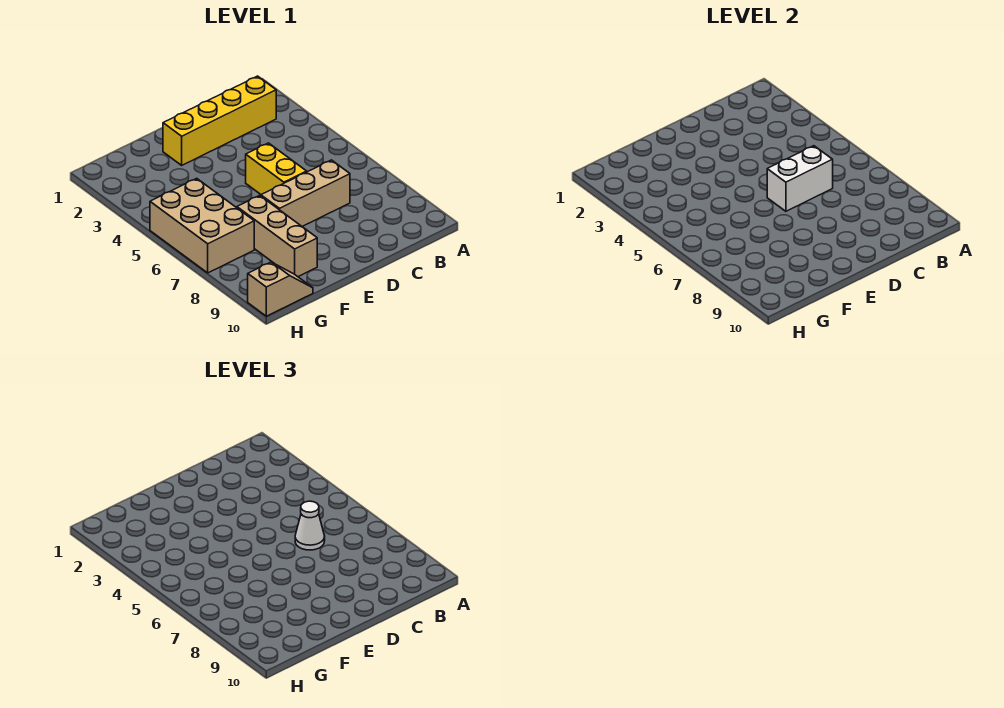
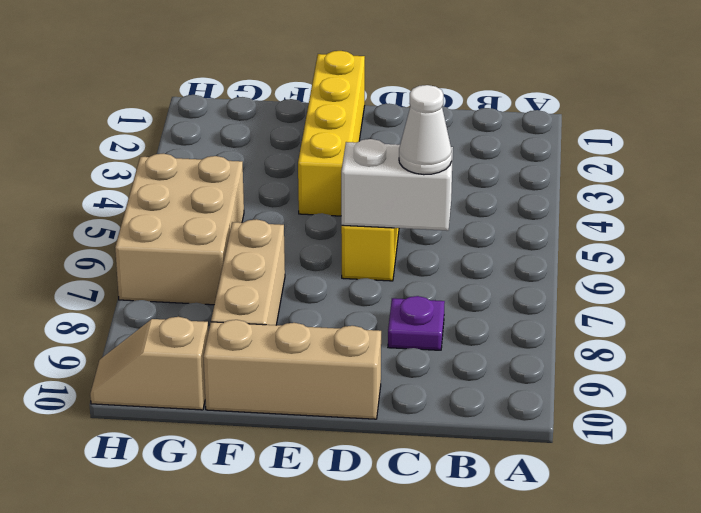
yellow brick B2:E2 level 1 -> yellow brick E1:E4 level 1
tan brick C7:E7 level 1 -> tan brick D10:F10 level 1
none -> purple plate C8 level 1
tan slope G10:H10 level 1 top H -> tan slope G10:H10 level 1 top G

